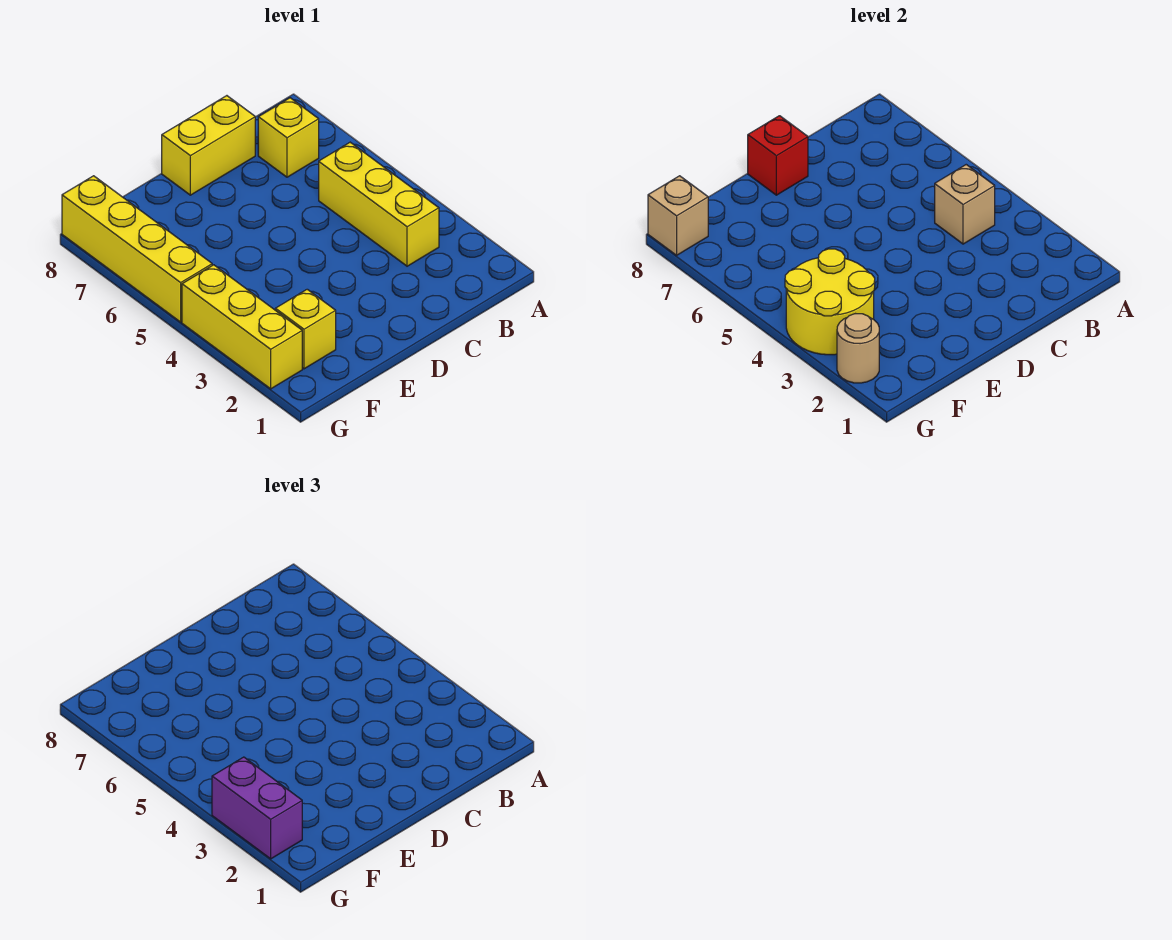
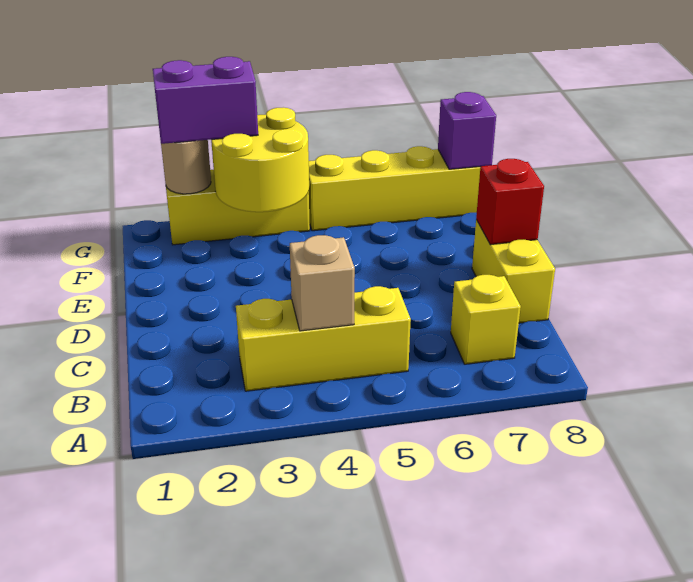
yellow brick F2 level 1 -> none
tan brick G8 level 2 -> purple brick G8 level 2

